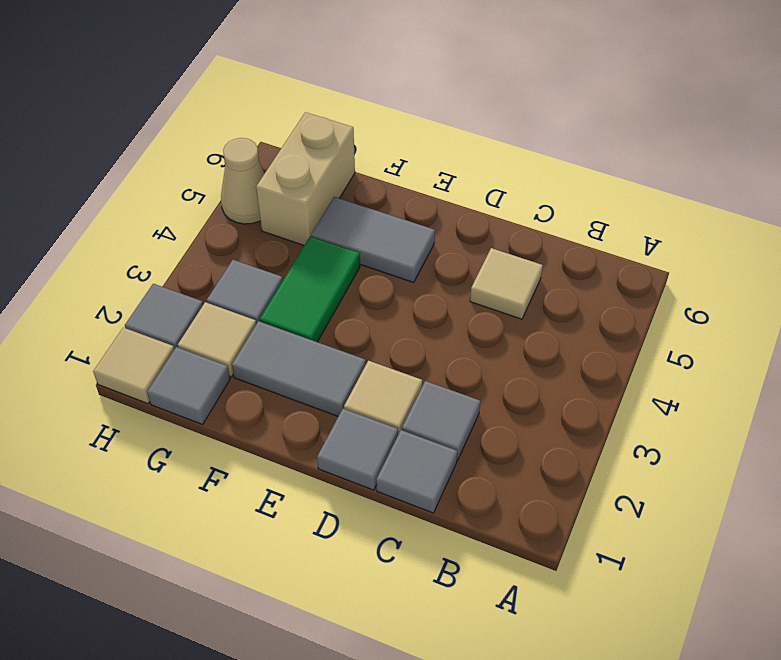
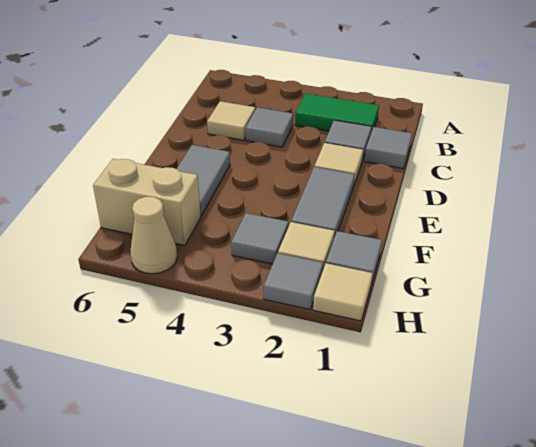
grey tile D1 level 1 -> grey tile C4 level 1
green tile F3:F4 level 1 -> green tile B2:B3 level 1

